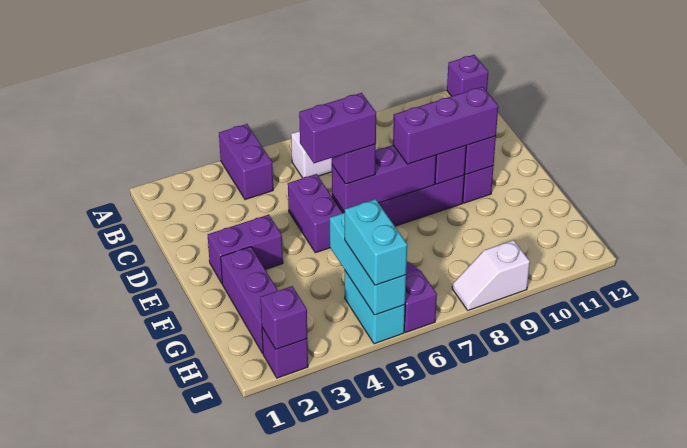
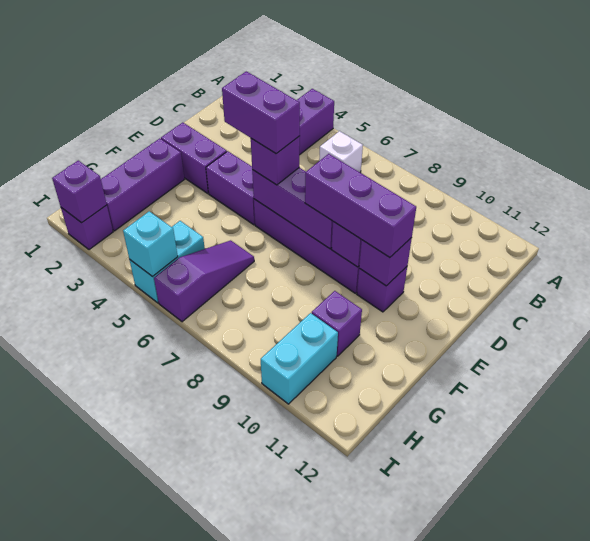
purple brick A12 level 1 -> purple brick G10 level 1
purple brick D5:E5 level 1 -> purple brick E4:E5 level 1
cyan brick G5:I5 level 2 -> cyan brick I5 level 2
cyan brick H5:I5 level 3 -> cyan brick H10:I10 level 1
white slope I8:I9 level 1 top 9 -> none

